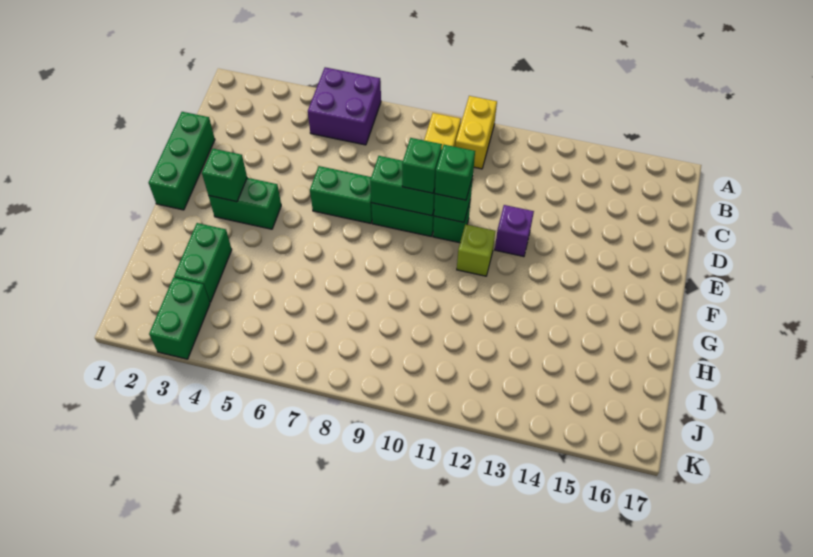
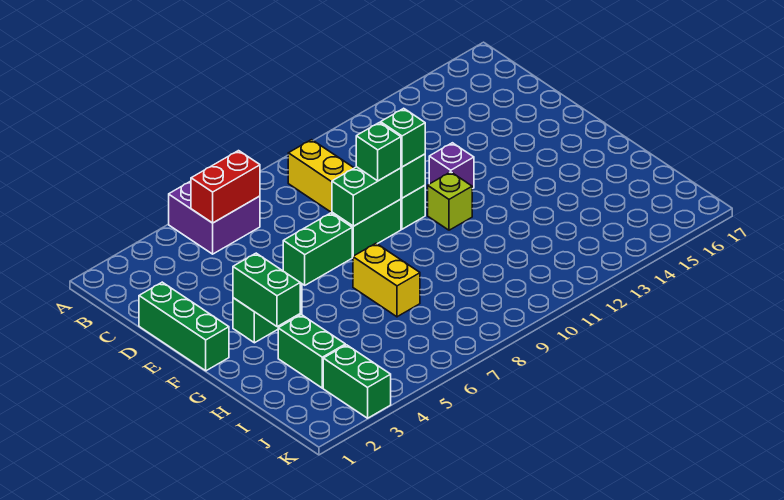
yellow brick A10:B10 level 1 -> yellow brick G7:H7 level 1
none -> red brick B5:B6 level 2
green brick F3 level 2 -> green brick F3:G3 level 2

